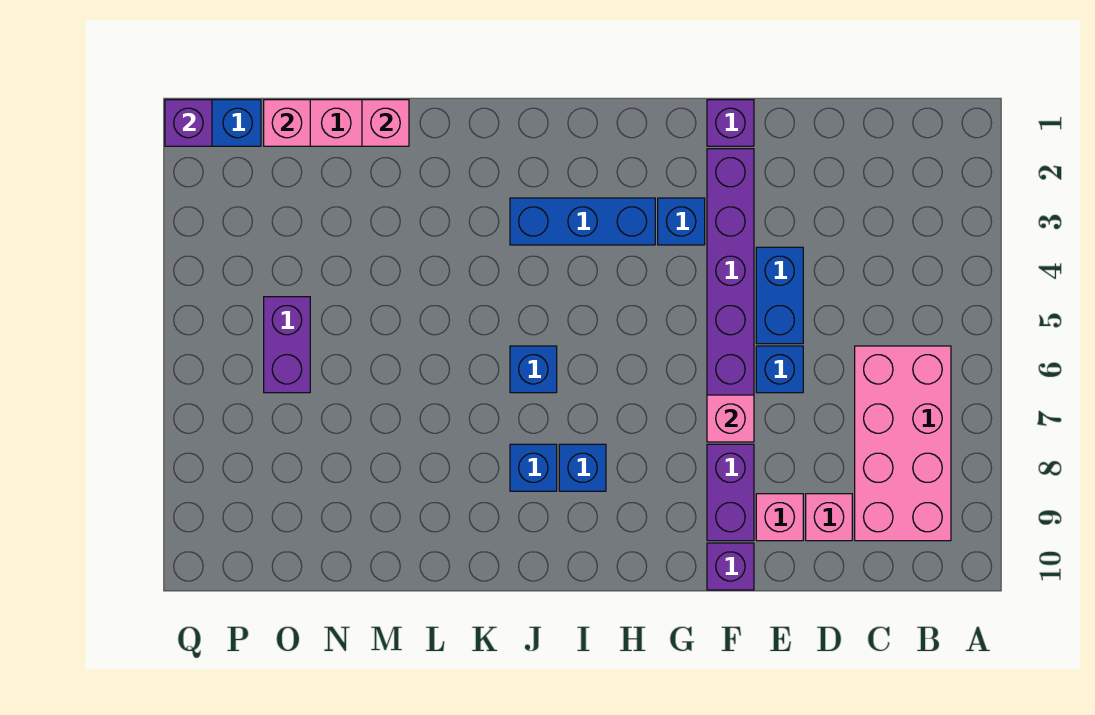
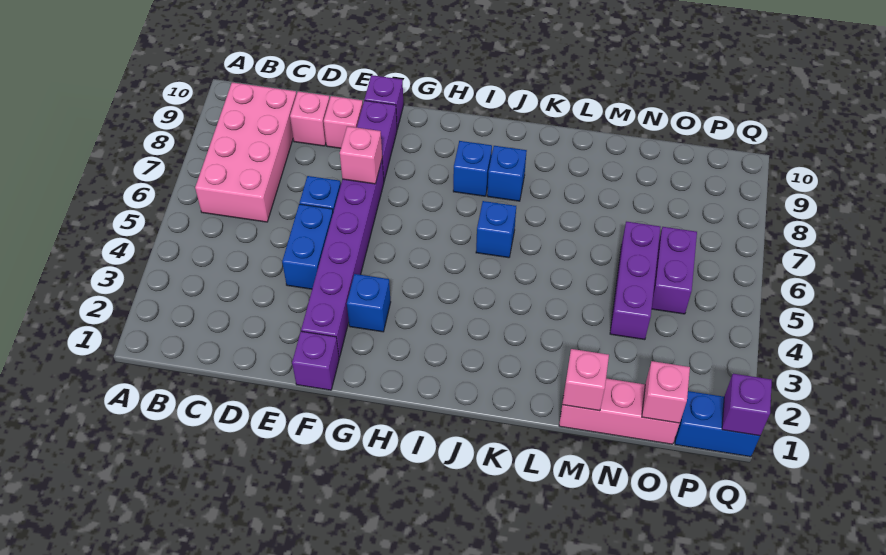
blue brick H3:J3 level 1 -> none
none -> purple brick N4:N6 level 1

